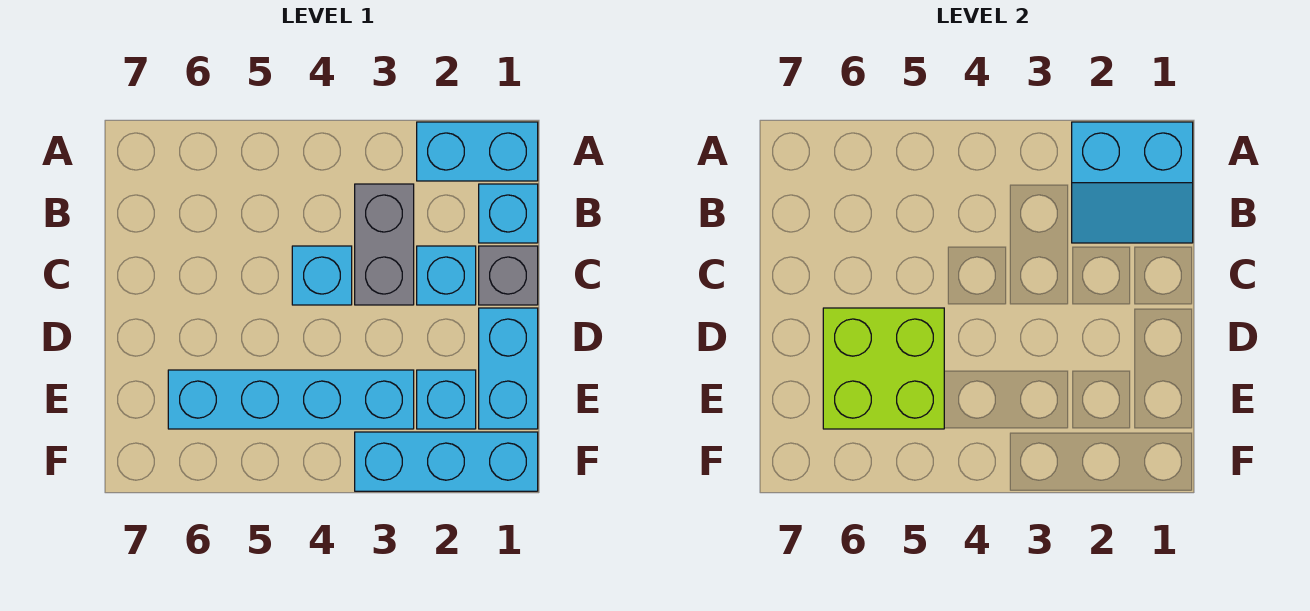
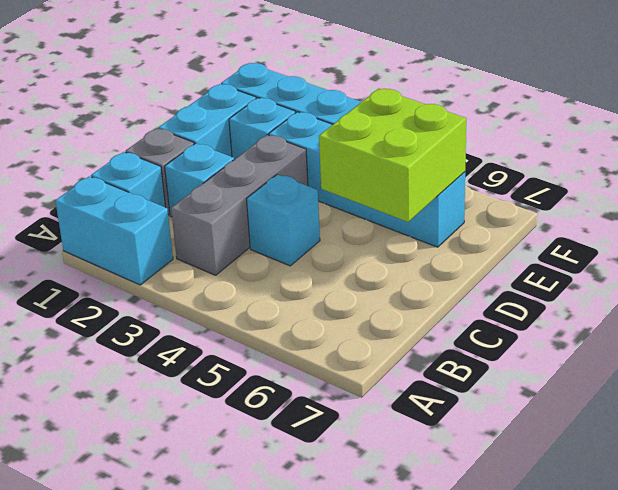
cyan slope A1:B2 level 2 top A -> none
grey brick B3:C3 level 1 -> grey brick B3:D3 level 1

